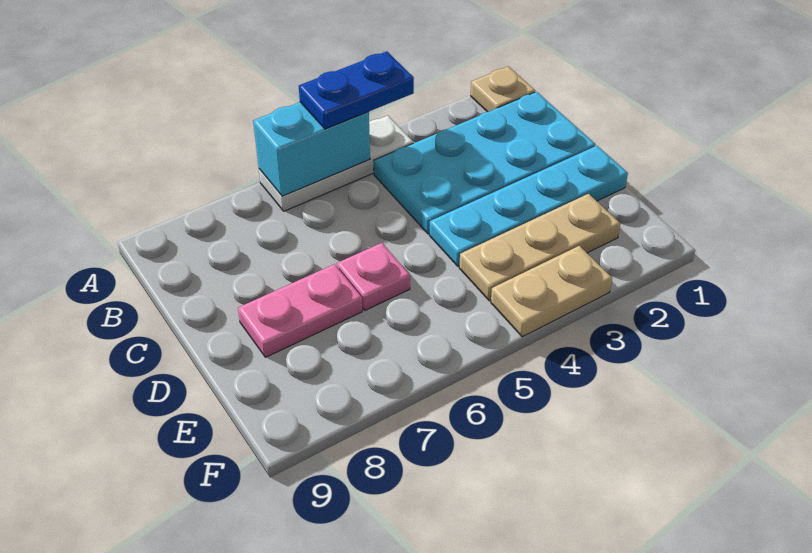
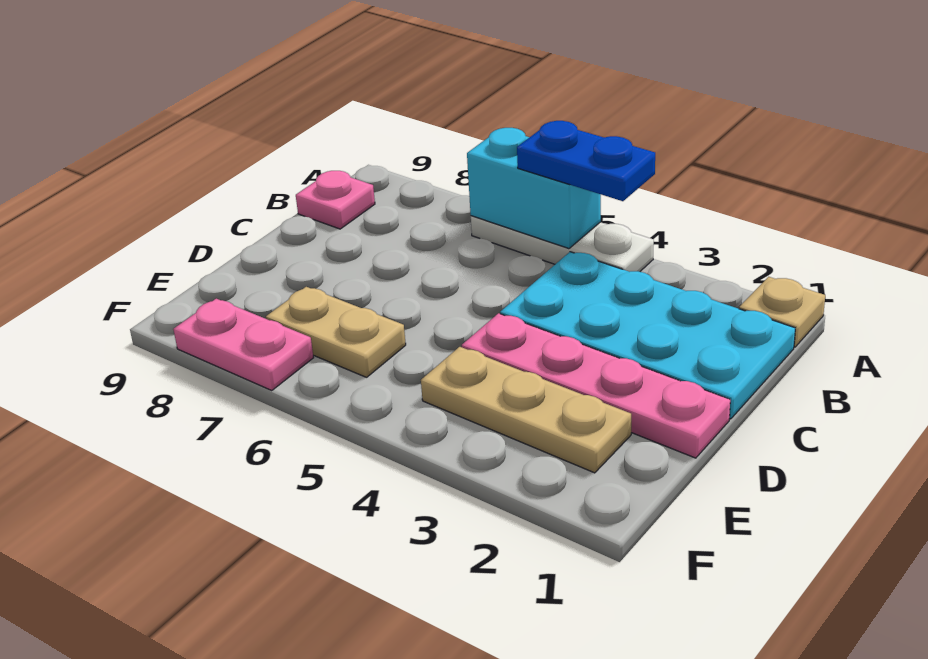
cyan plate D1:D4 level 1 -> pink plate D1:D4 level 1
pink plate D6 level 1 -> pink plate B9 level 1
pink plate D7:D8 level 1 -> pink plate F7:F8 level 1
tan plate F3:F4 level 1 -> tan plate E6:E7 level 1

